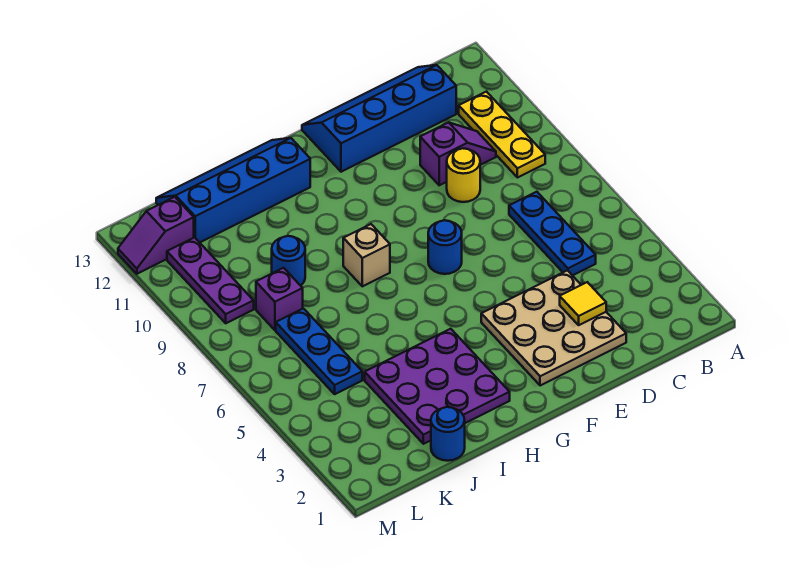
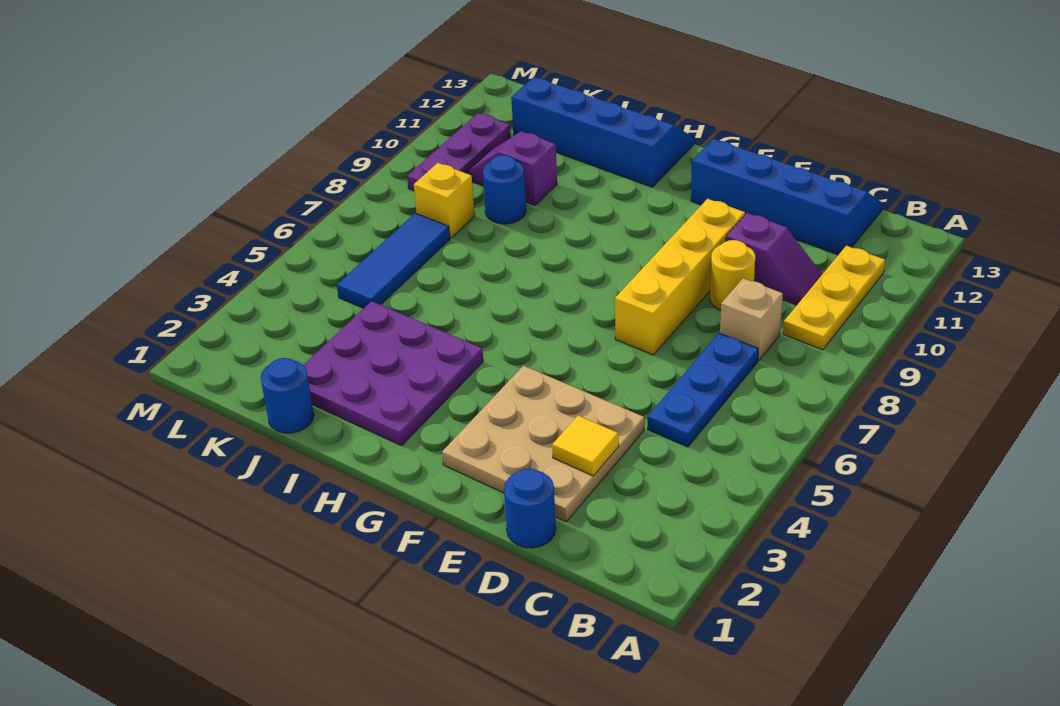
none -> yellow brick E7:E10 level 1
blue round brick F7 level 1 -> blue round brick D1 level 1
tan brick H8 level 1 -> tan brick C8 level 1
blue plate K5:K7 level 1 -> blue tile K5:K7 level 1
purple brick K8 level 1 -> yellow brick K8 level 1
purple slope L12:M12 level 1 top L -> purple slope J10:K10 level 1 top J

